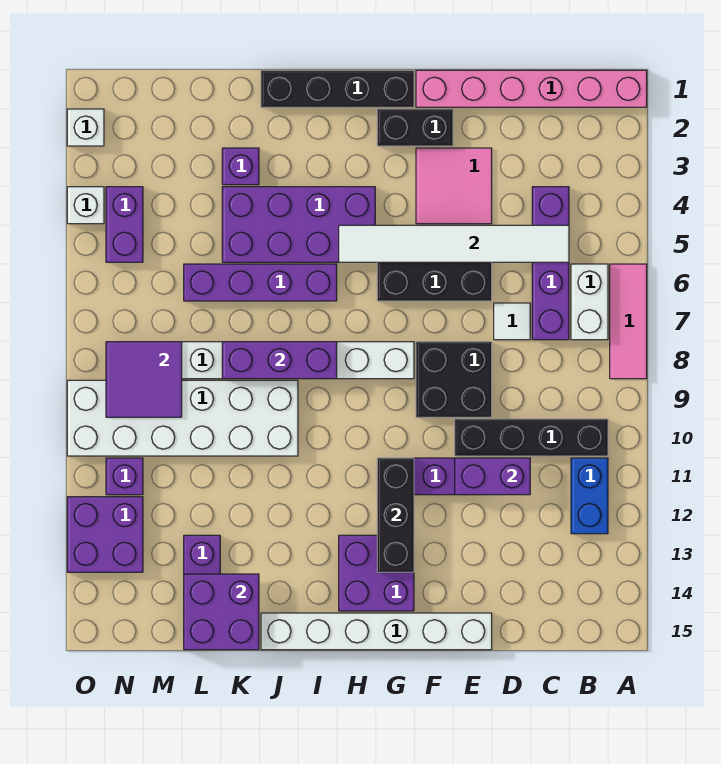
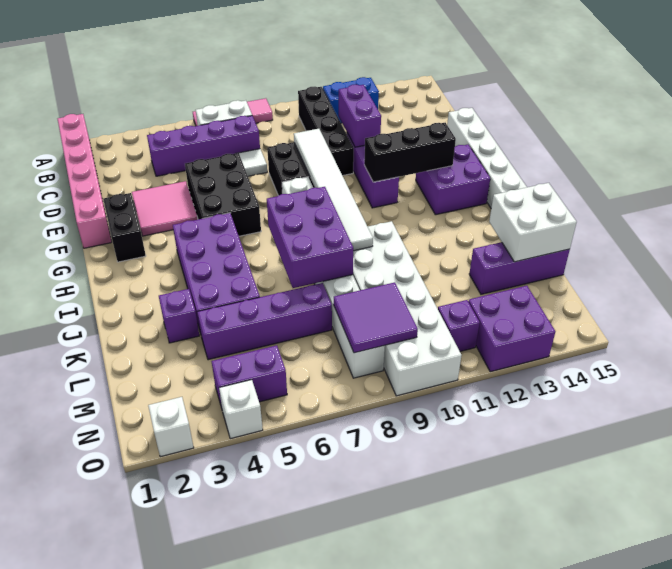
white tile C5:H5 level 2 -> white tile E9:J9 level 2
black brick G1:J1 level 1 -> none
purple brick I6:L6 level 1 -> purple brick L4:L7 level 1
purple brick I8:K8 level 2 -> purple brick I7:K8 level 2
purple brick K14:L15 level 2 -> white brick K14:L15 level 2

